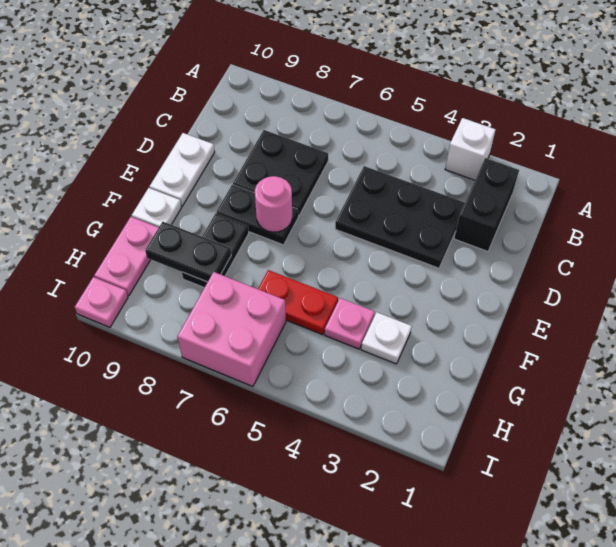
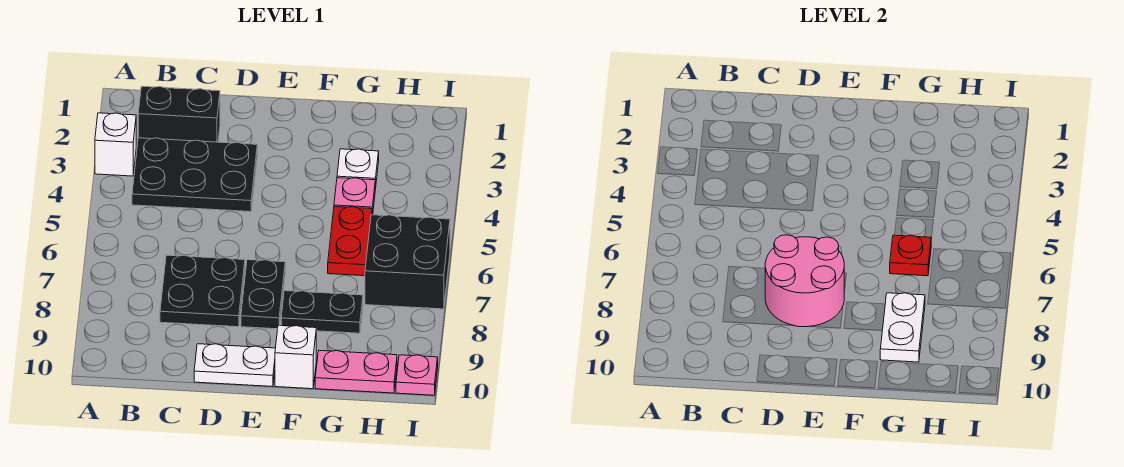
black plate C3:D5 level 1 -> black plate B3:D4 level 1
pink round brick E7 level 2 -> pink round brick D7:E8 level 2
white plate F10 level 1 -> white brick F10 level 1
none -> red plate G6 level 2
black plate G8:G9 level 2 -> white plate G8:G9 level 2
pink brick H6:I7 level 1 -> black brick H6:I7 level 1

